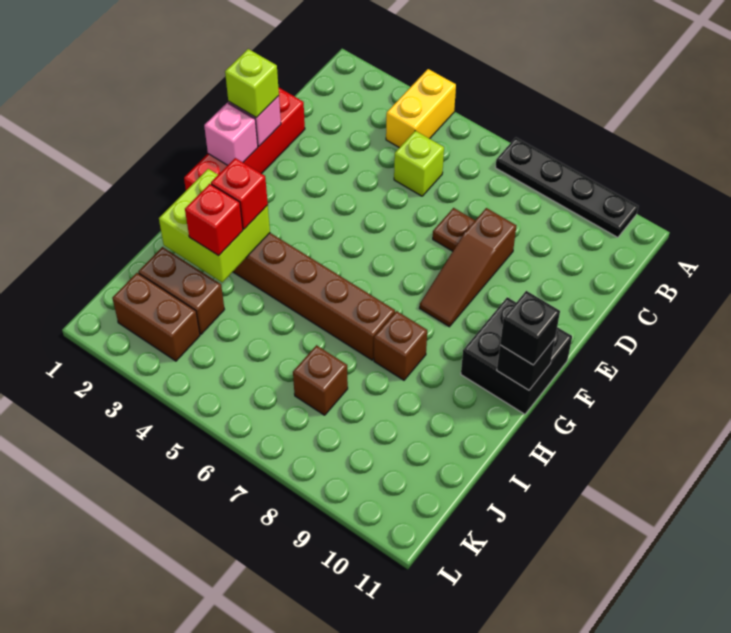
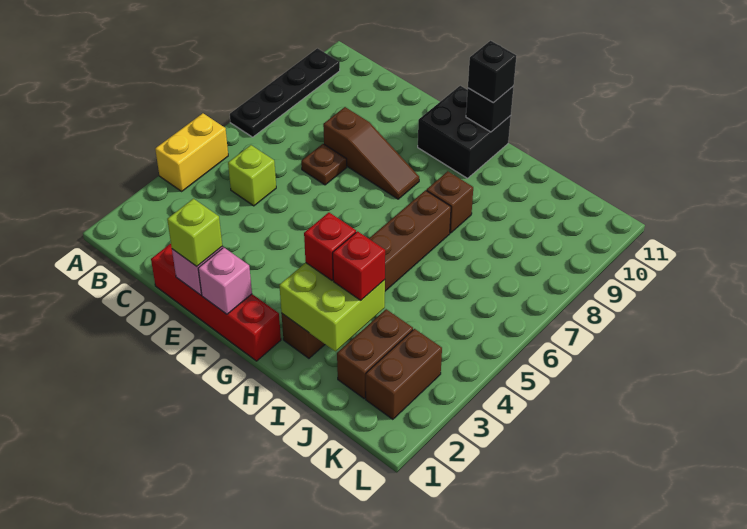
yellow brick A4:B4 level 1 -> yellow brick A4:A5 level 1
brown brick J7 level 1 -> none

